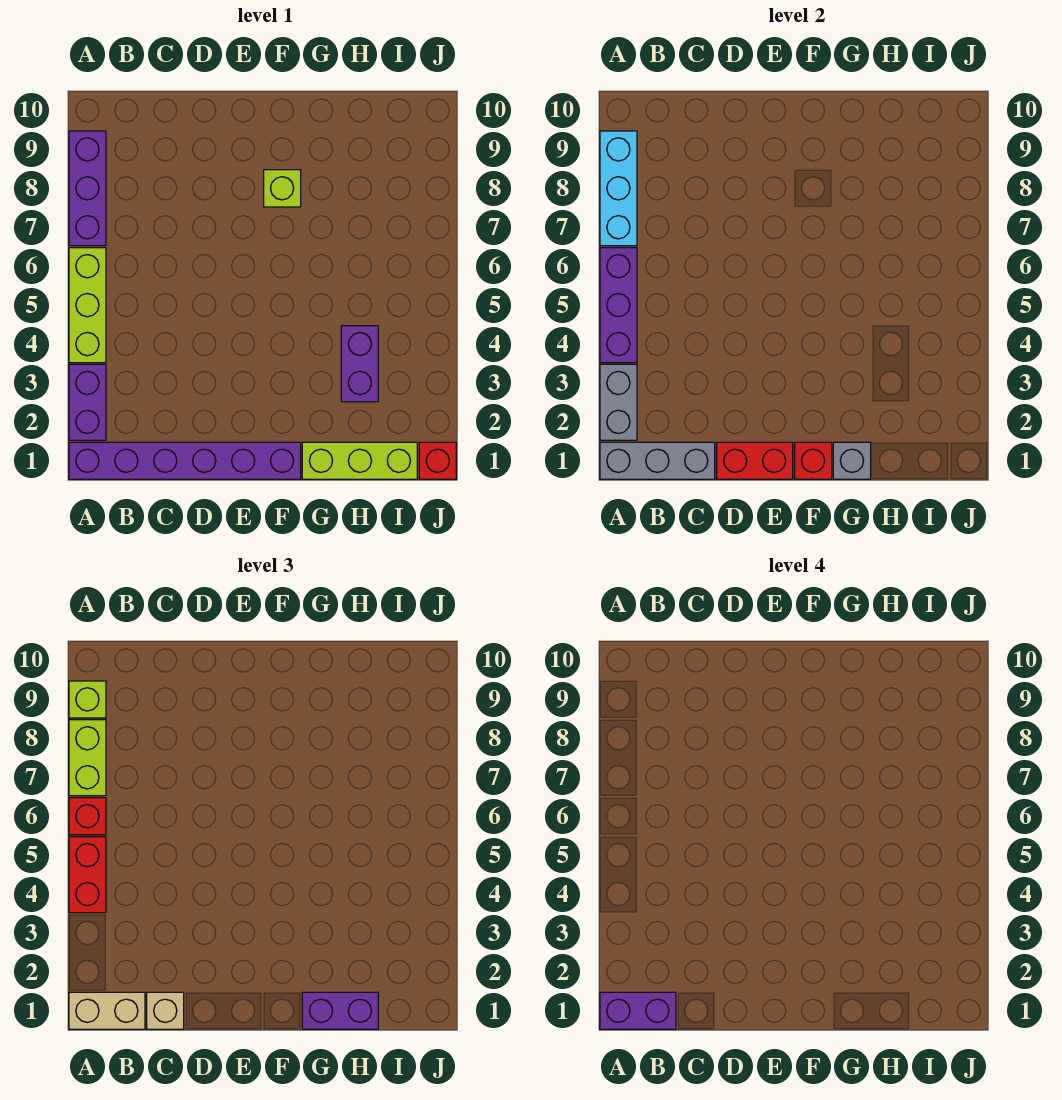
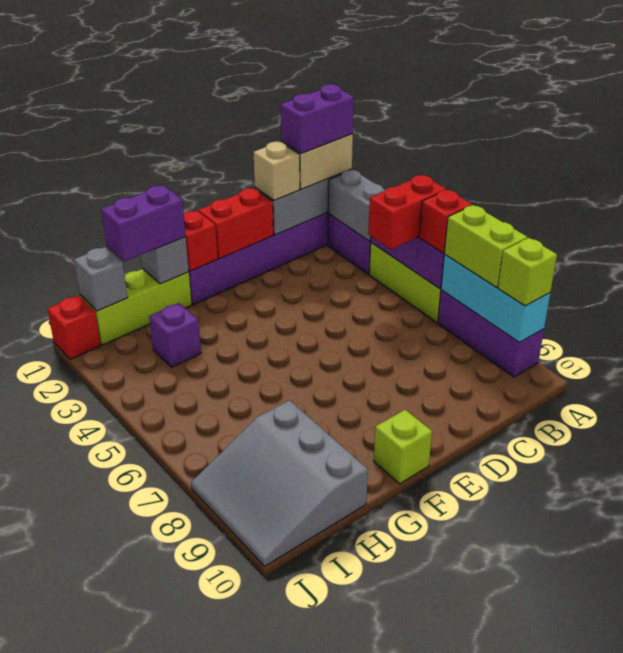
red brick A4:A5 level 3 -> red brick A5:B5 level 3
lime brick F8 level 1 -> lime brick F10 level 1
purple brick H3:H4 level 1 -> purple brick H3 level 1
none -> grey slope H8:J10 level 1 top H
none -> grey brick I1 level 2

